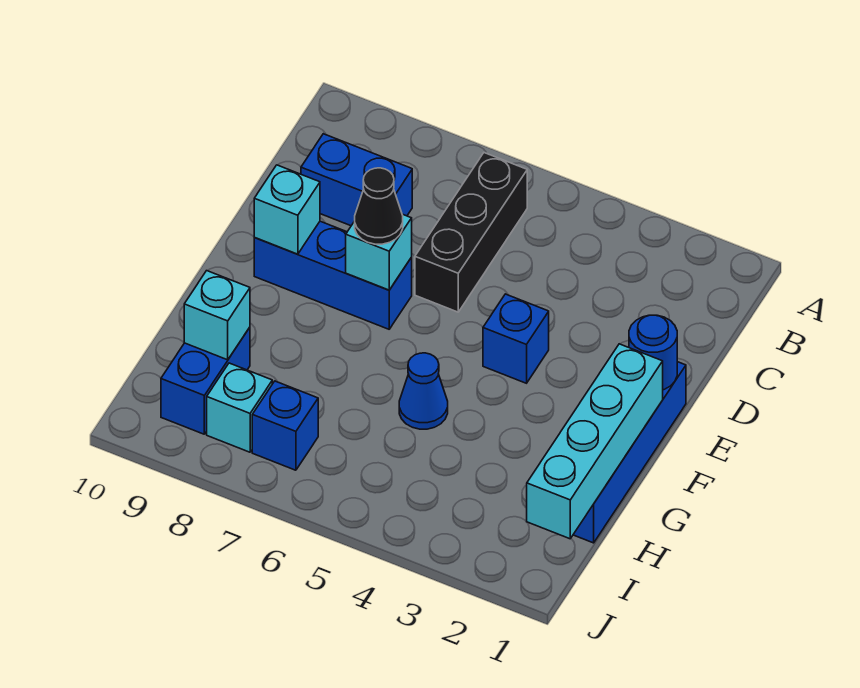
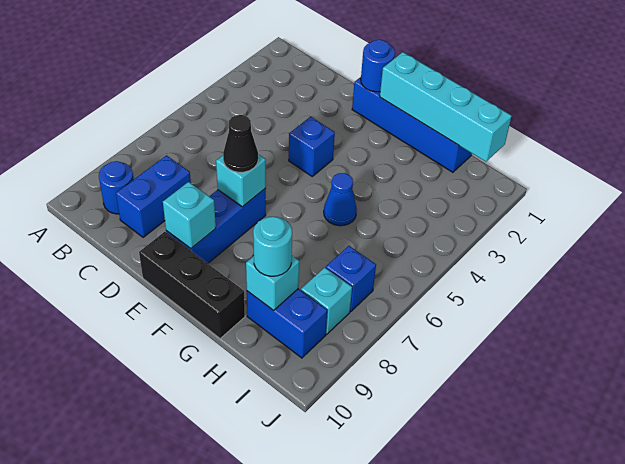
black brick B6:D6 level 1 -> black brick E10:G10 level 1
none -> blue round brick B9 level 1
none -> cyan round brick H9 level 3

